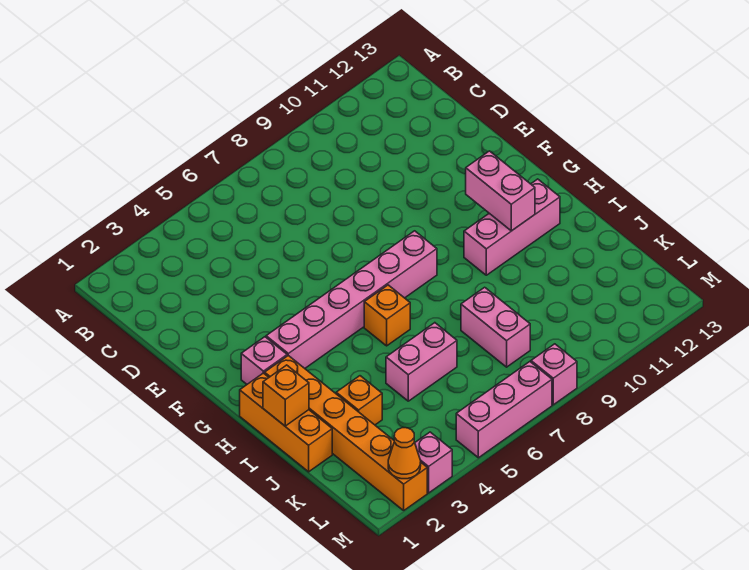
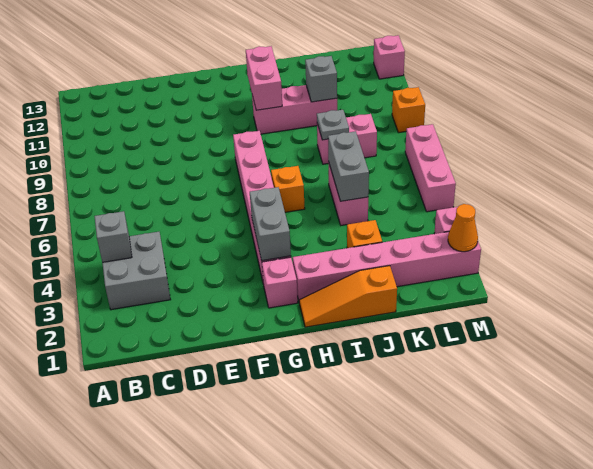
none -> grey brick B3:C4 level 1
none -> grey brick B4 level 2
none -> grey brick G3:G4 level 2
pink brick G11:H11 level 2 -> pink brick H10:H11 level 2
orange brick H1:J1 level 1 -> orange slope H1:J1 level 1 top J
orange brick H2:M2 level 1 -> pink brick H2:M2 level 1
pink brick H10:H12 level 1 -> pink brick H10:J10 level 1
orange brick I1 level 2 -> orange brick M9 level 1
none -> grey brick J5:J6 level 2
none -> grey plate J8 level 2
none -> grey brick J10 level 2
pink brick M8 level 1 -> pink brick M12 level 1

